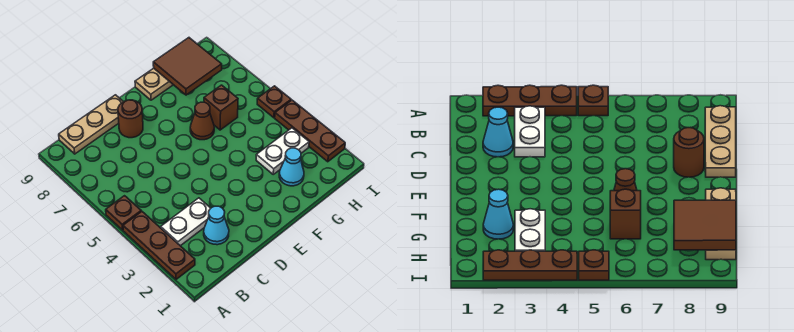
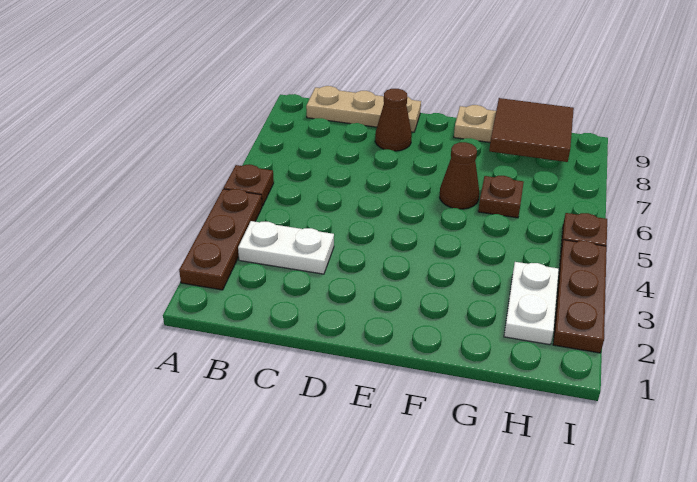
cyan cone C2 level 1 -> none
brown round brick D8 level 1 -> brown cone D8 level 1
cyan cone G2 level 1 -> none
white plate G3:H3 level 1 -> white plate H2:H3 level 1
brown brick G6 level 1 -> brown plate G6 level 1

